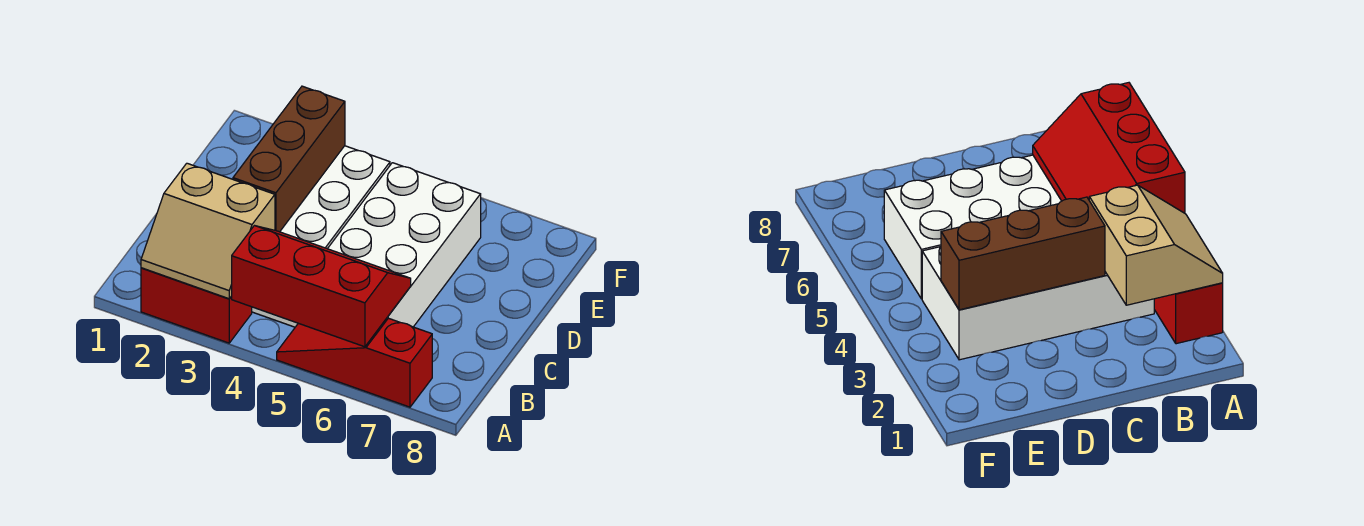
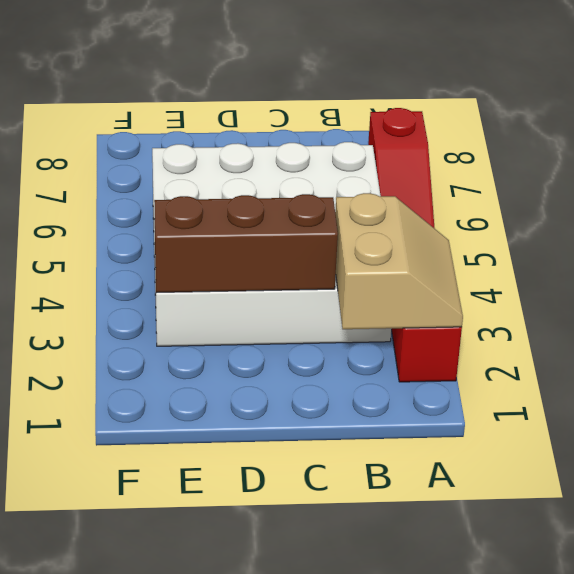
red slope A4:B6 level 2 top A -> none

